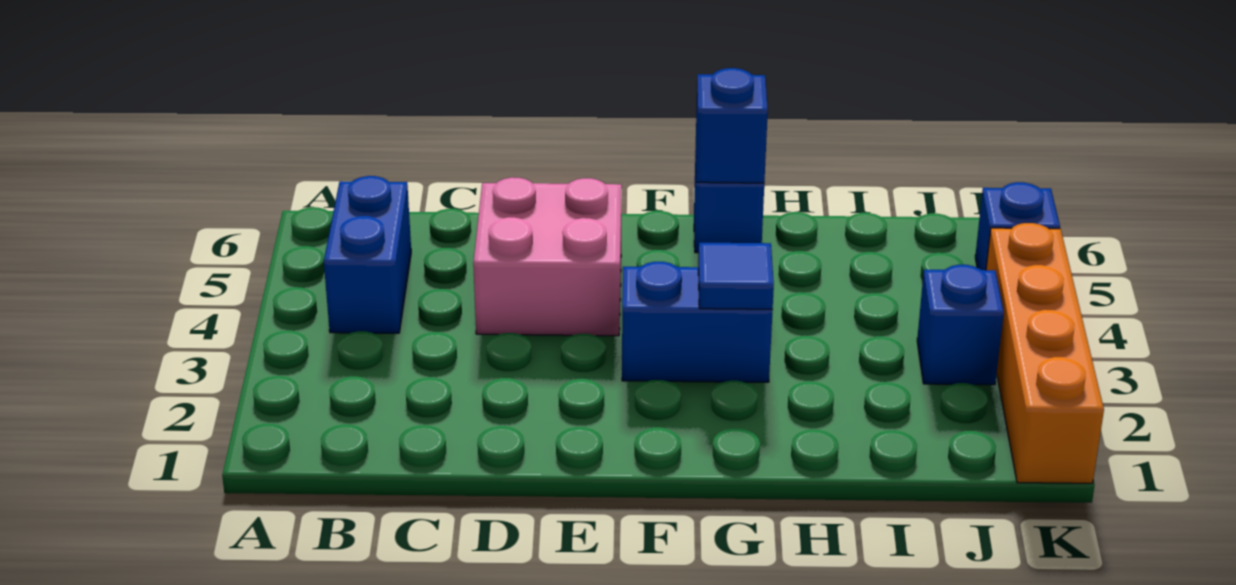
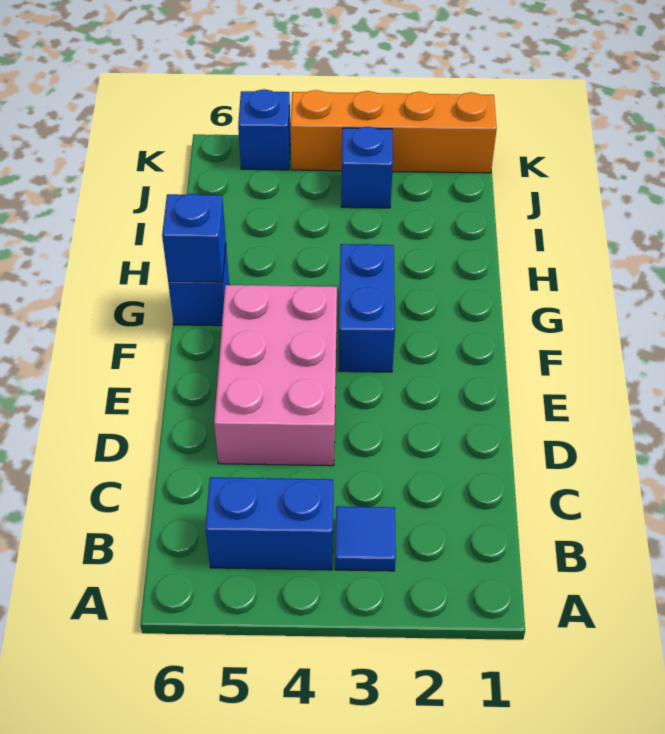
pink brick D4:E5 level 1 -> pink brick D4:F5 level 1
blue tile G3 level 2 -> blue tile B3 level 1

